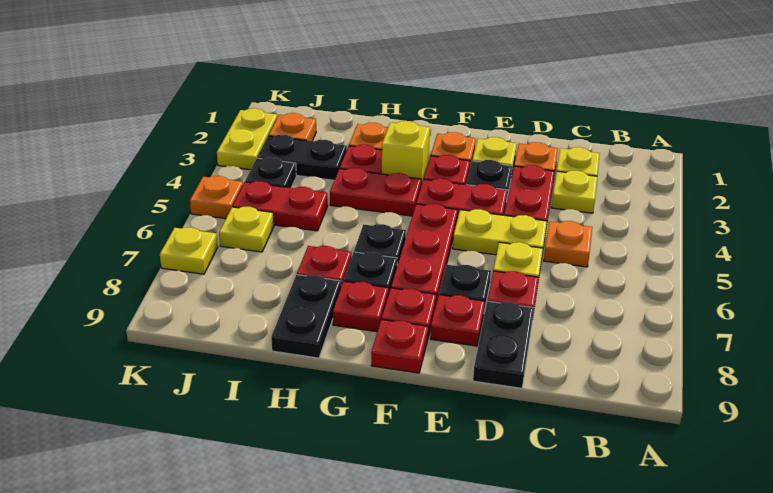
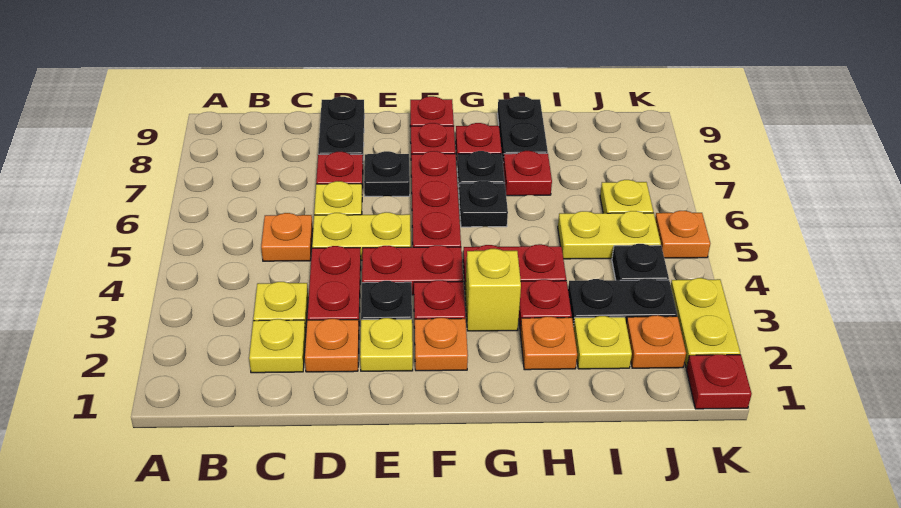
red plate E8 level 1 -> red plate K1 level 1
red plate I5:J5 level 1 -> yellow plate I5:J5 level 1
yellow plate K7 level 1 -> yellow plate I2 level 1

